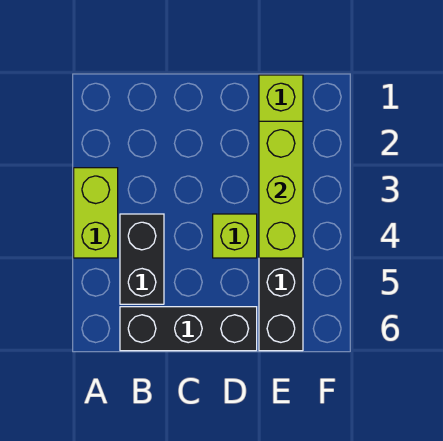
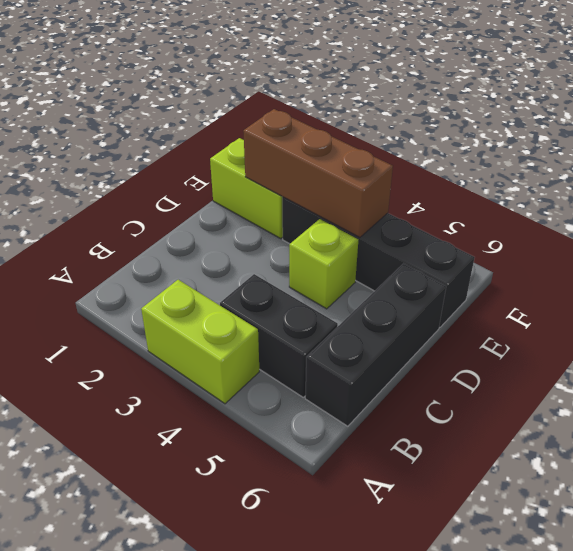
lime brick E2:E4 level 2 -> brown brick E2:E4 level 2

